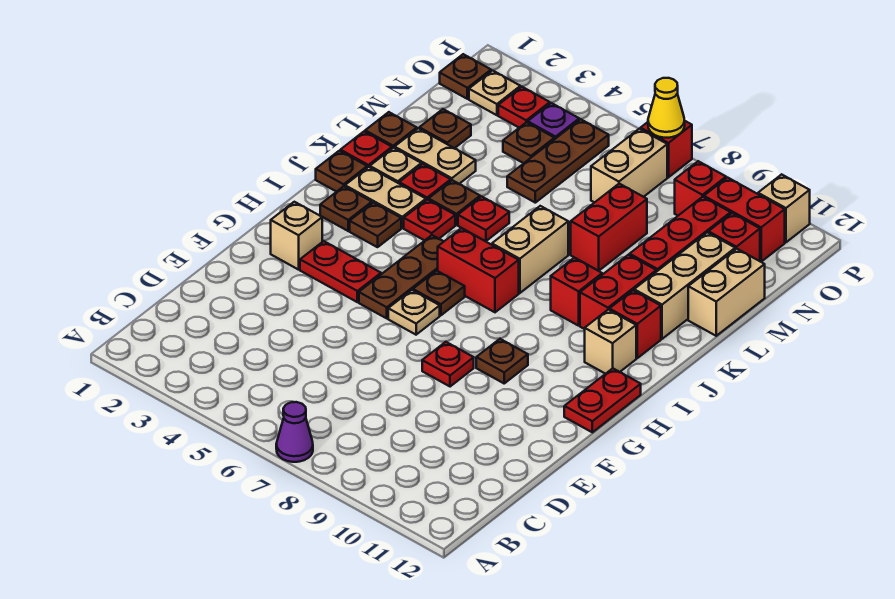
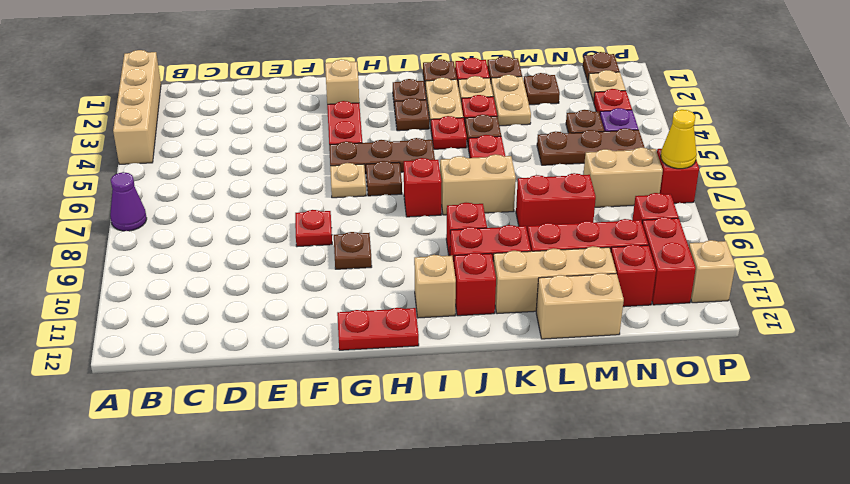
none -> tan brick A1:A4 level 1
red brick I6:I7 level 1 -> red brick I7 level 1

